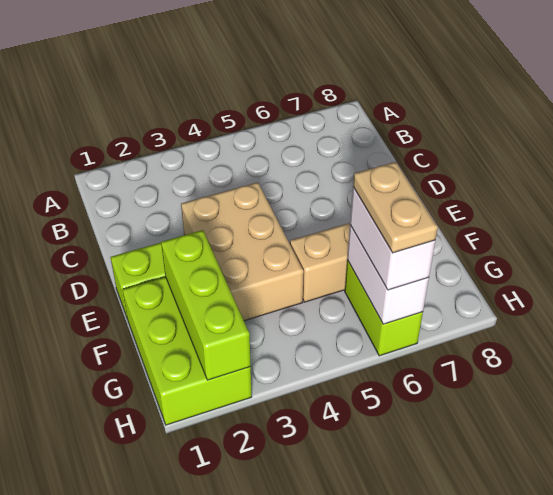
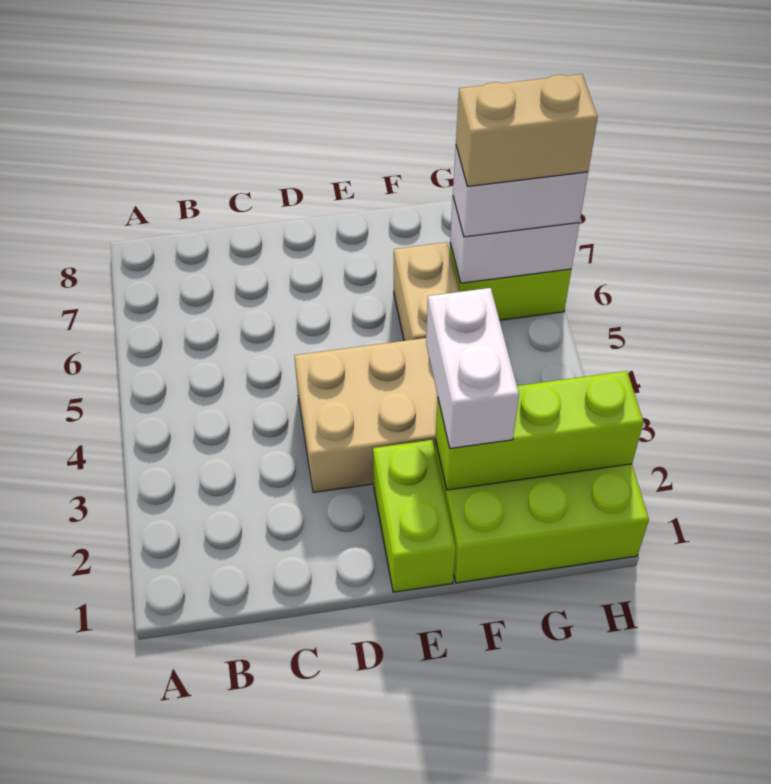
none -> white brick F2:F3 level 3
tan plate G6:H6 level 4 -> tan brick G6:H6 level 4

